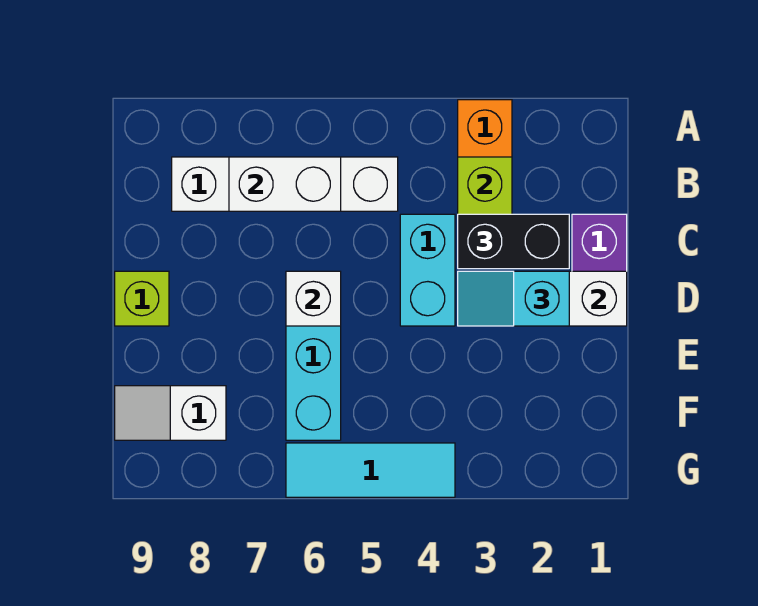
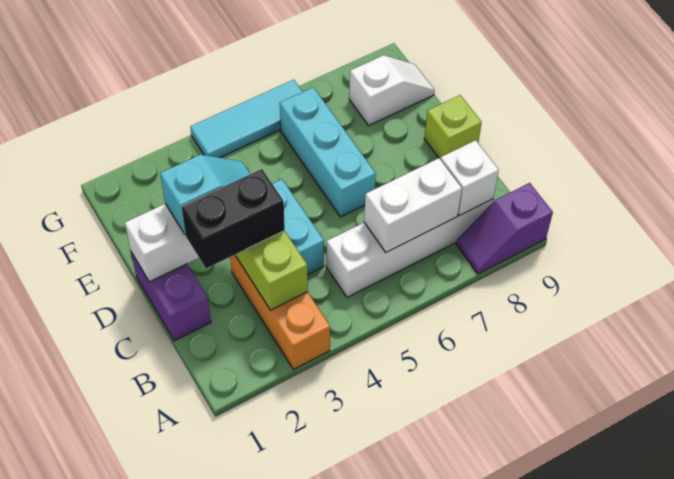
none -> purple slope A8:A9 level 1 top 9
white brick D6 level 2 -> white brick B8 level 2

